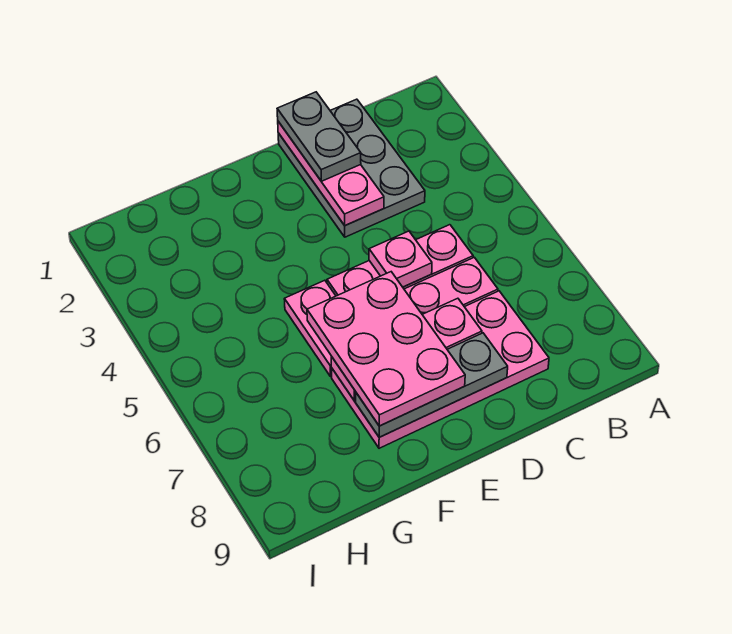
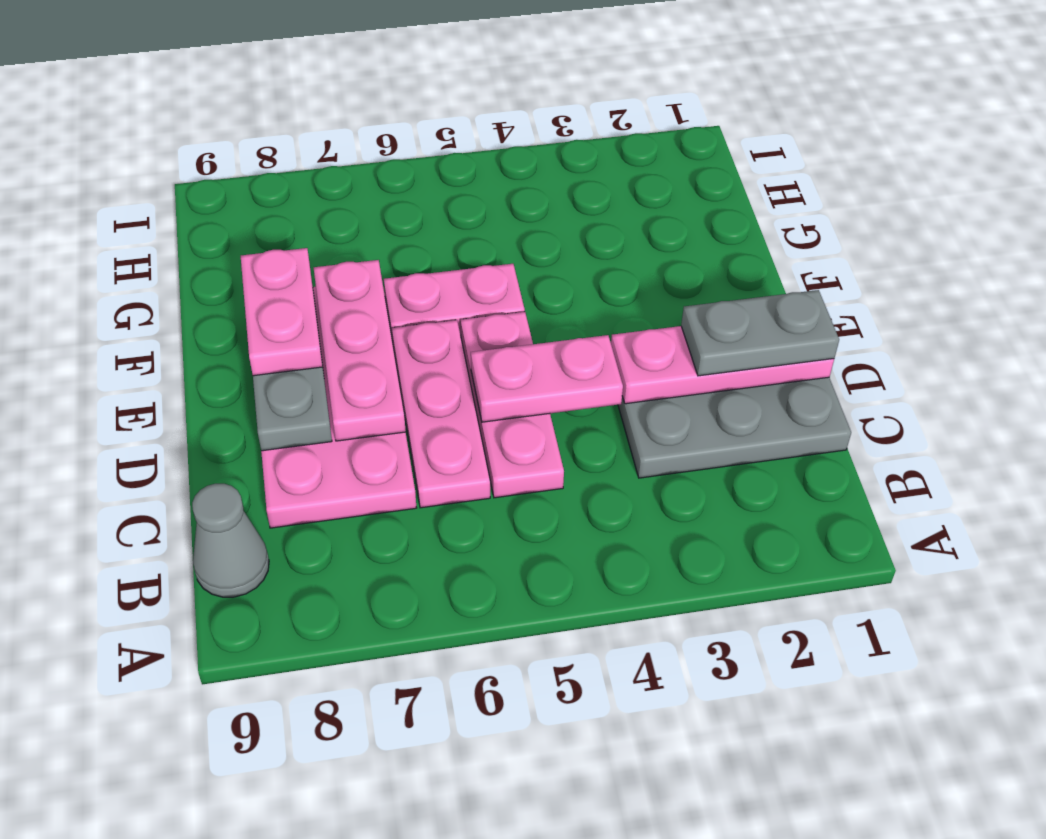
none -> grey cone B9 level 1
pink plate D5 level 2 -> pink plate D4:D5 level 2
pink plate E6:F8 level 3 -> pink plate E8:F8 level 3

